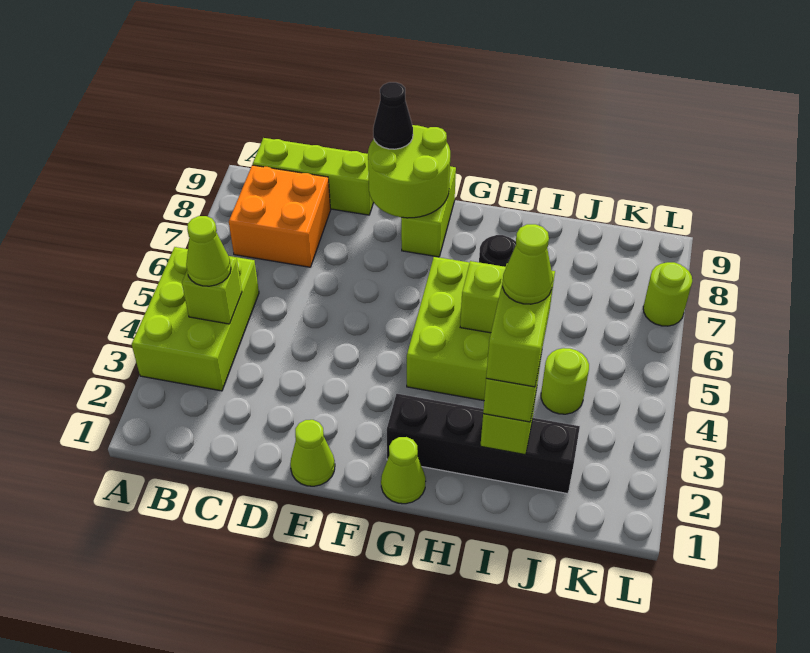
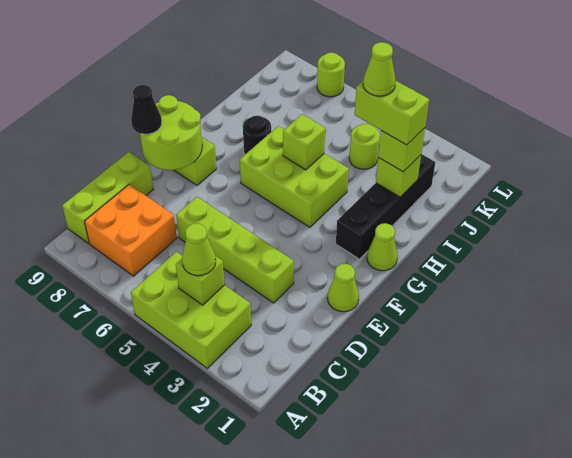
none -> lime brick D3:D6 level 1

